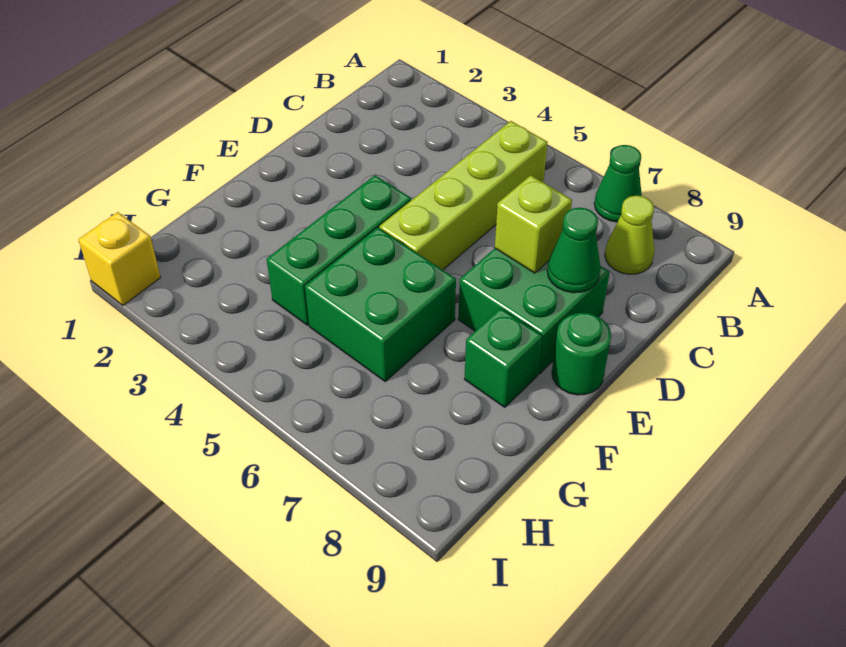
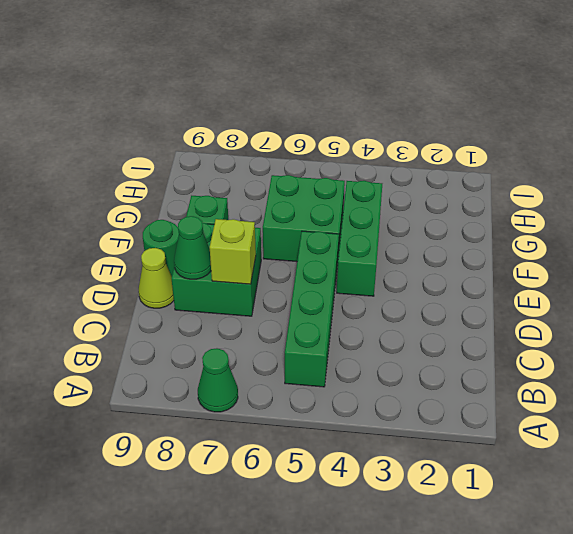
lime brick B5:E5 level 1 -> green brick B5:E5 level 1
lime cone B8 level 1 -> lime cone D9 level 1
yellow brick I1 level 1 -> none

